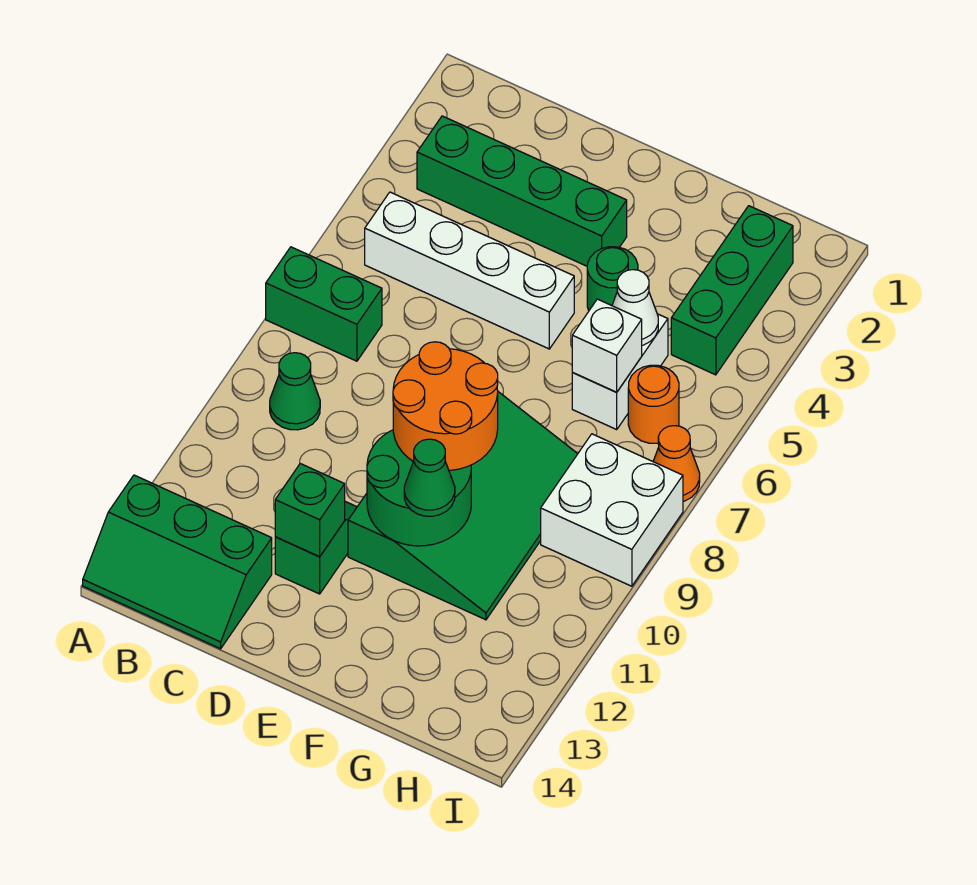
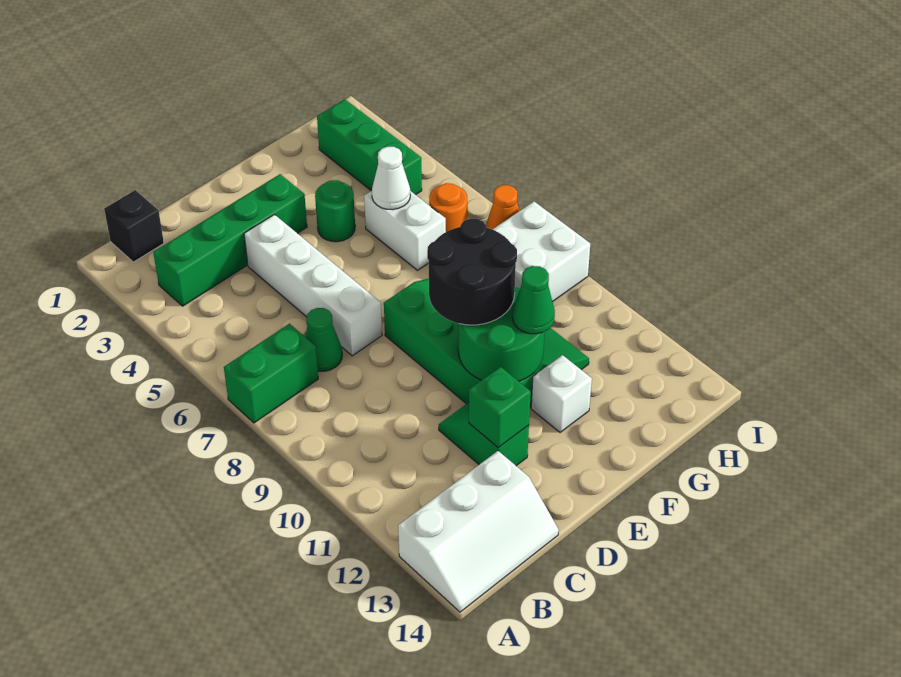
green slope A13:C14 level 1 top 13 -> white slope A13:C14 level 1 top 13
none -> black brick B1 level 1
white brick B5:E5 level 1 -> white brick D4:D7 level 1
green cone B9 level 1 -> green cone C7 level 1
orange round brick E9:F10 level 3 -> black round brick E9:F10 level 3
white brick G6 level 2 -> white brick F12 level 1

